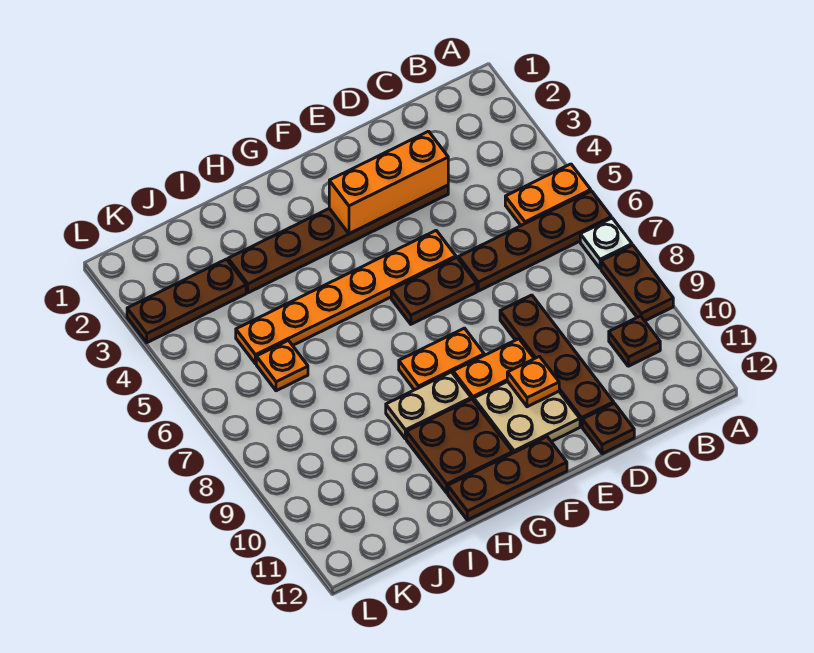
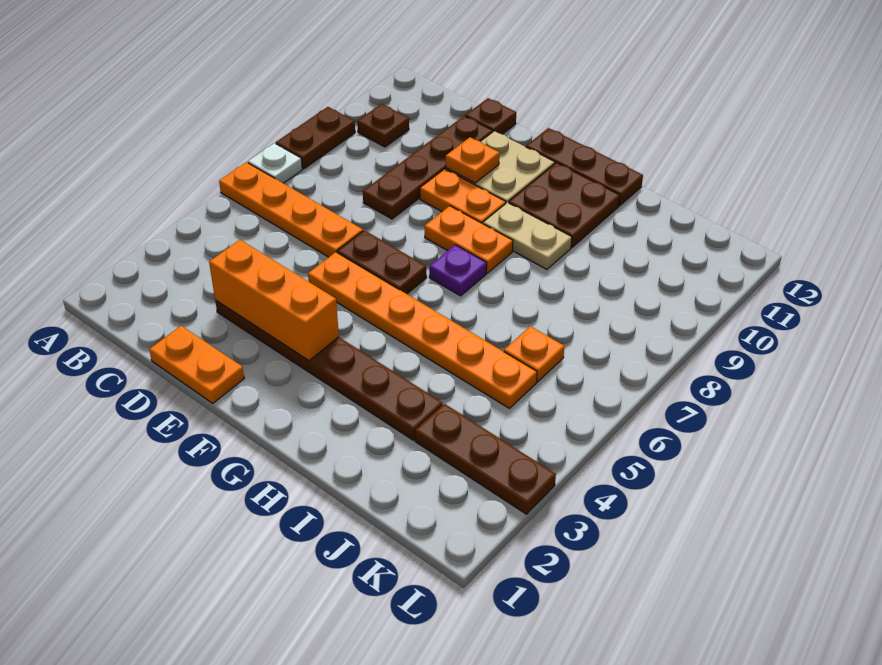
orange plate A5:B5 level 1 -> orange plate D1:E1 level 1
brown plate A6:D6 level 1 -> orange plate A6:D6 level 1
none -> purple plate G7 level 1

